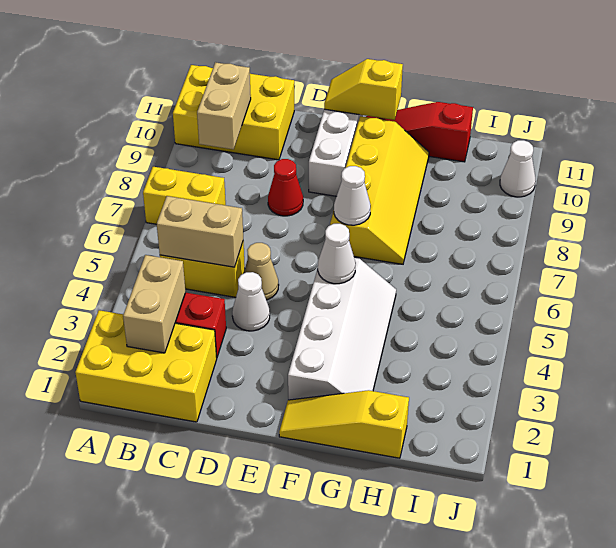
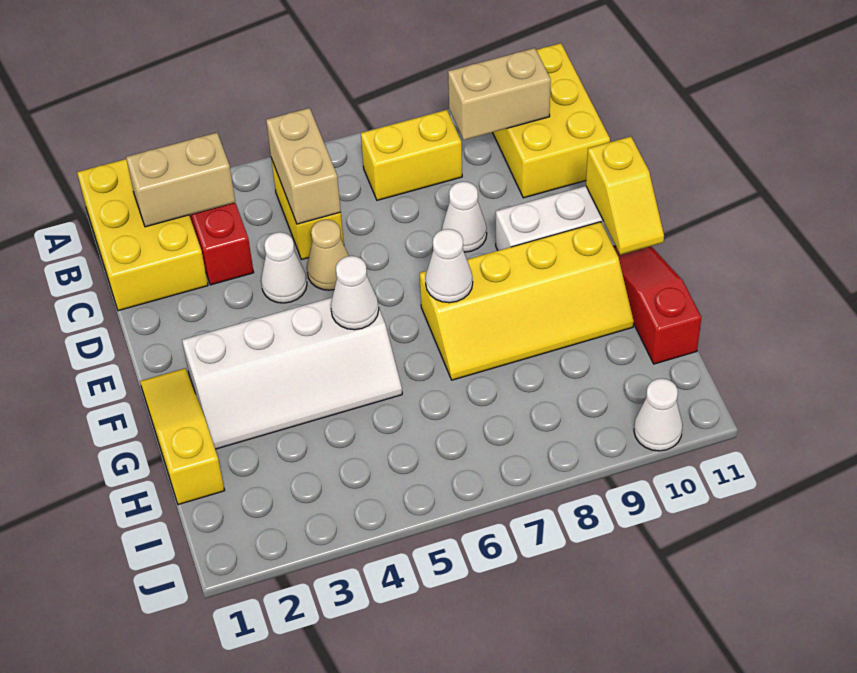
yellow brick A7:B7 level 1 -> yellow brick B7:B8 level 1
red cone D8 level 1 -> white cone D8 level 1
yellow slope E11:F11 level 2 top F -> yellow slope E11:F11 level 2 top E

